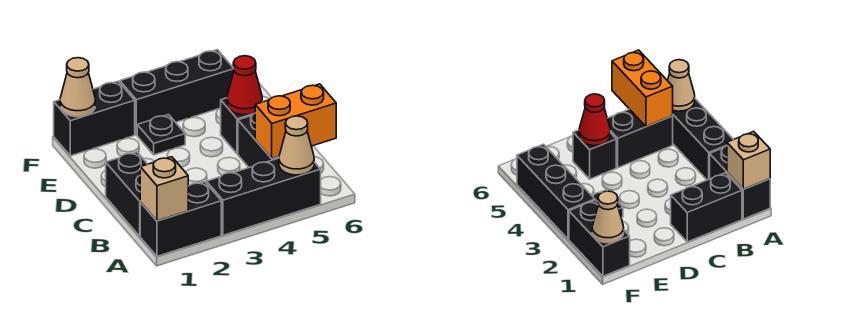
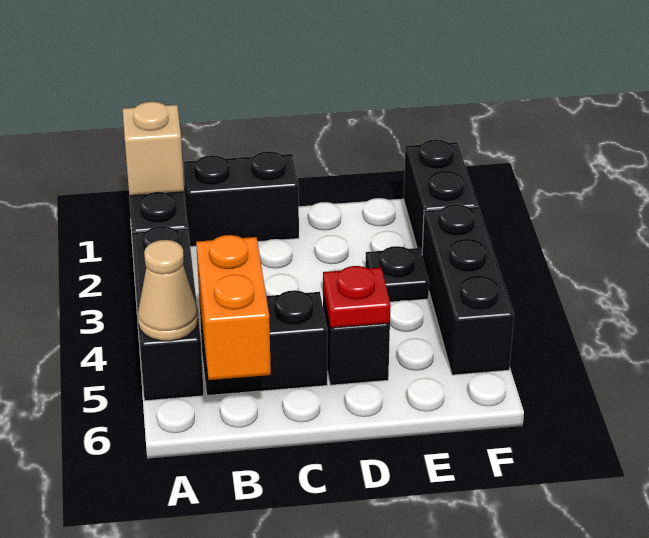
red cone D5 level 2 -> red plate D5 level 2
tan cone F1 level 2 -> none

